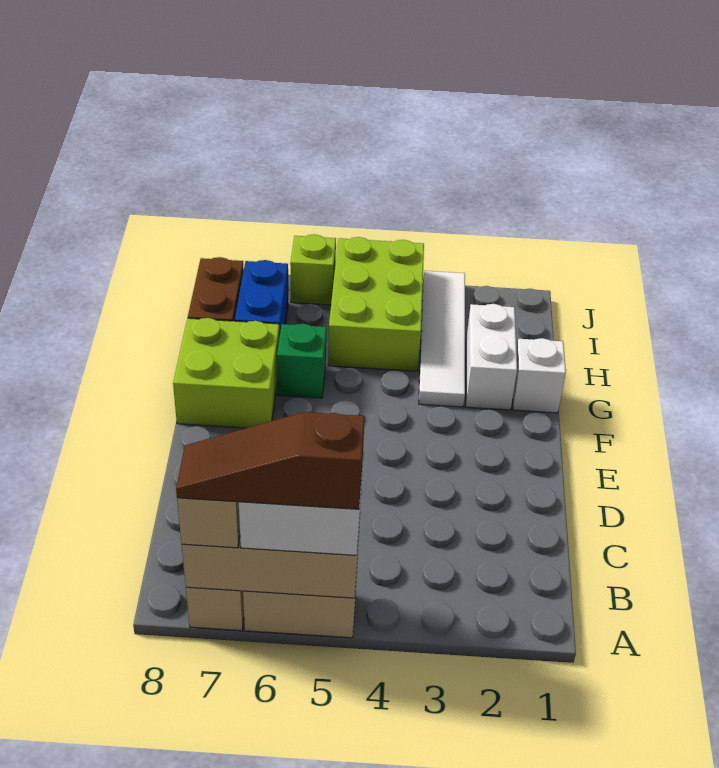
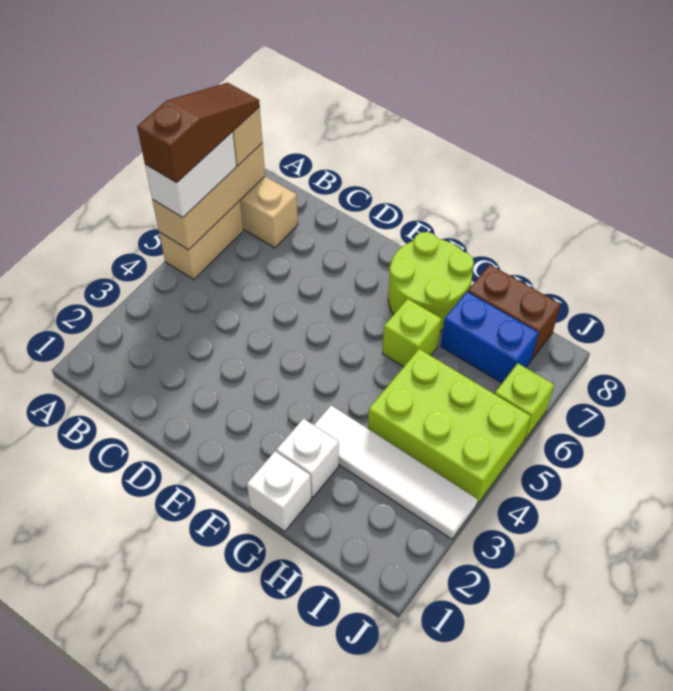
lime brick F7:G8 level 1 -> lime round brick F7:G8 level 1
white brick G2:H2 level 1 -> white brick G2 level 1
green brick G6 level 1 -> lime brick G6 level 1

